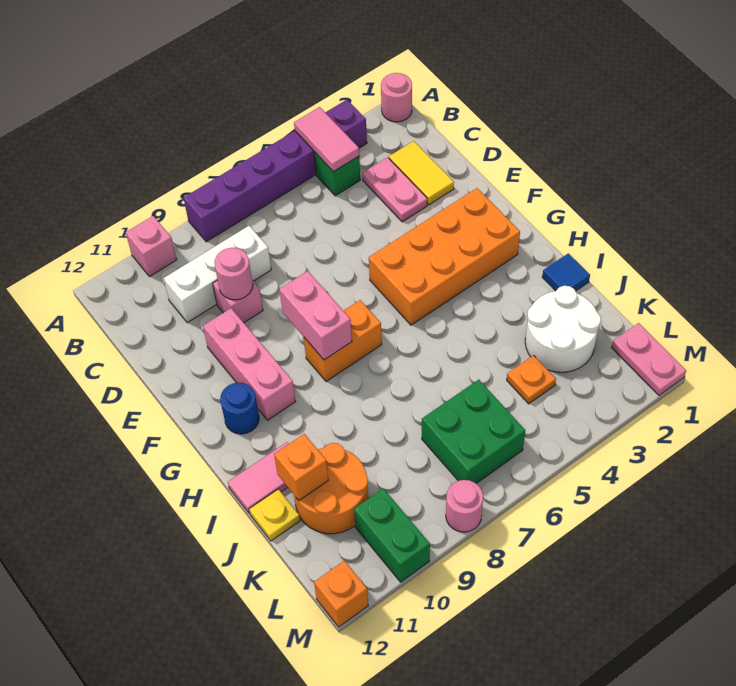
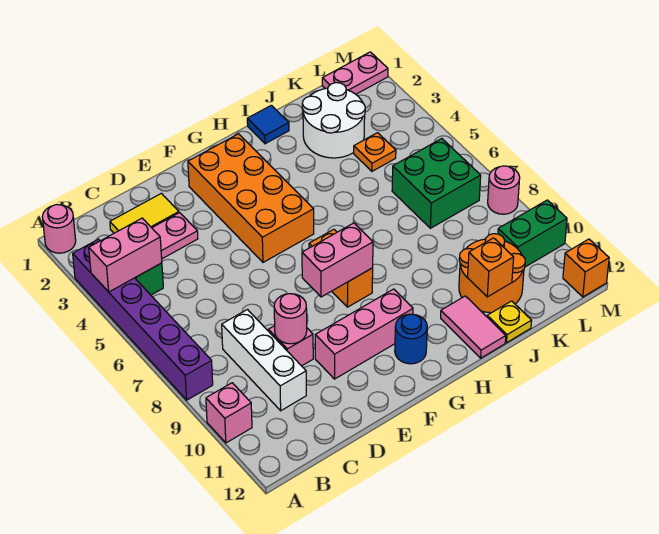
pink tile A4:B4 level 2 -> pink brick A4:B4 level 2

